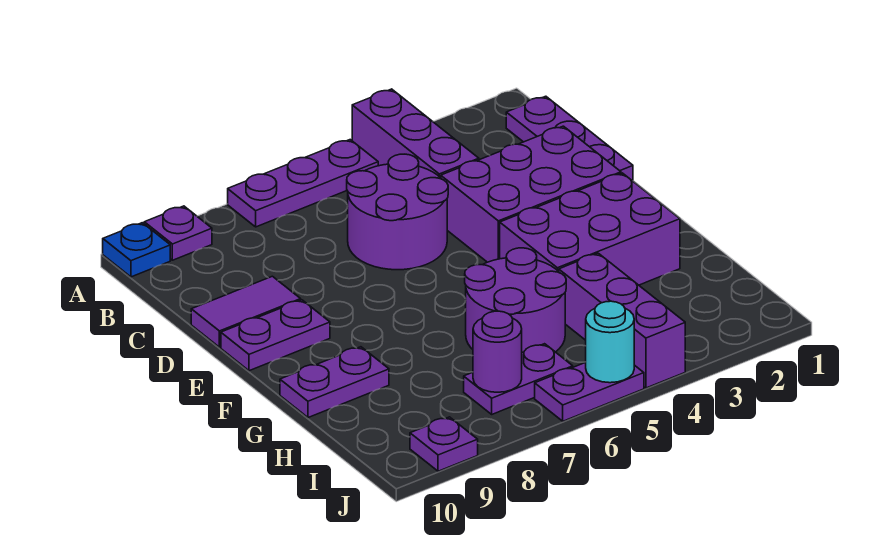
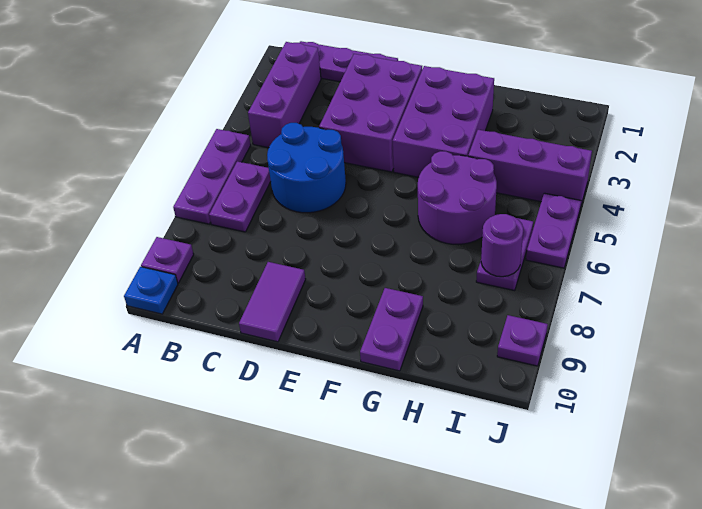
purple brick A4:C4 level 1 -> purple brick B2:B4 level 1
purple round brick C5:D6 level 1 -> blue round brick C5:D6 level 1
purple plate E9:E10 level 1 -> purple plate B6:B7 level 1
cyan round brick J5 level 2 -> none

